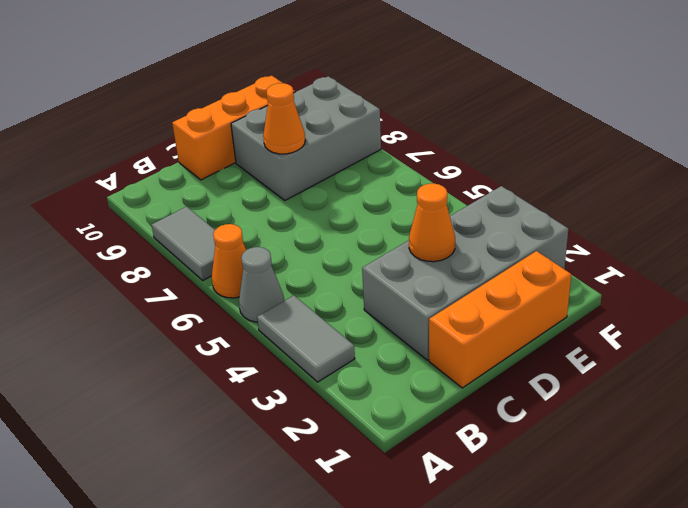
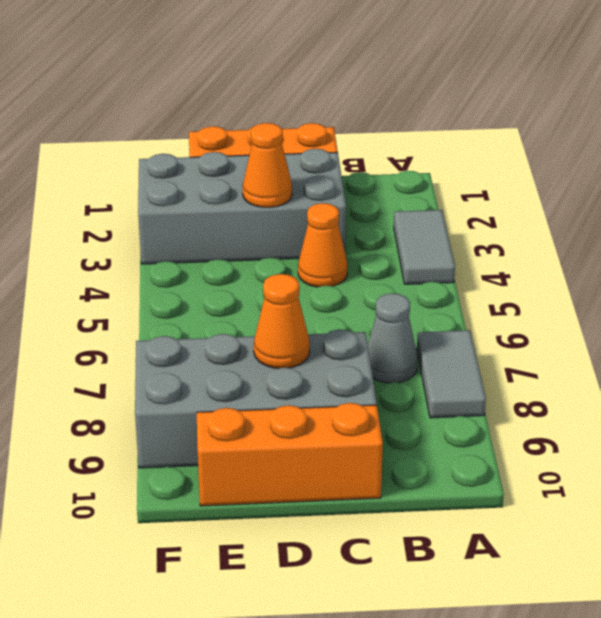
grey cone A5 level 1 -> grey cone B7 level 1
orange cone A6 level 1 -> orange cone C4 level 1
grey brick D8:F9 level 1 -> grey brick C8:F9 level 1

